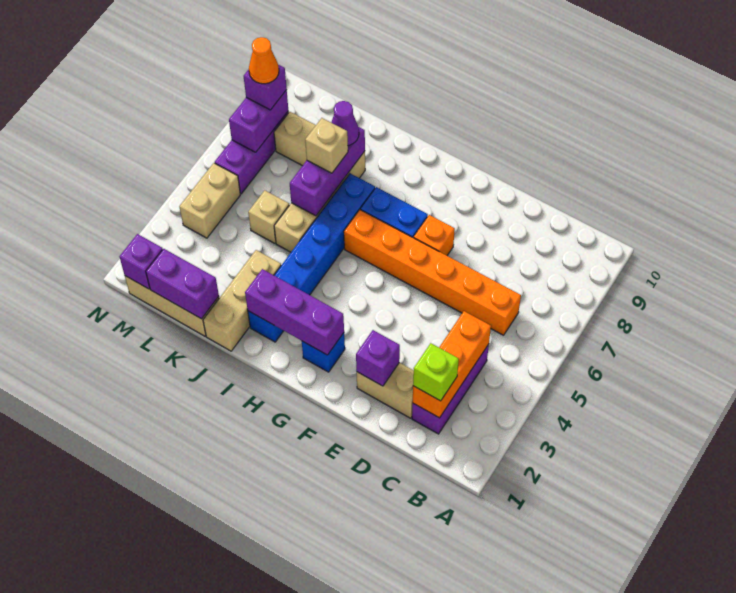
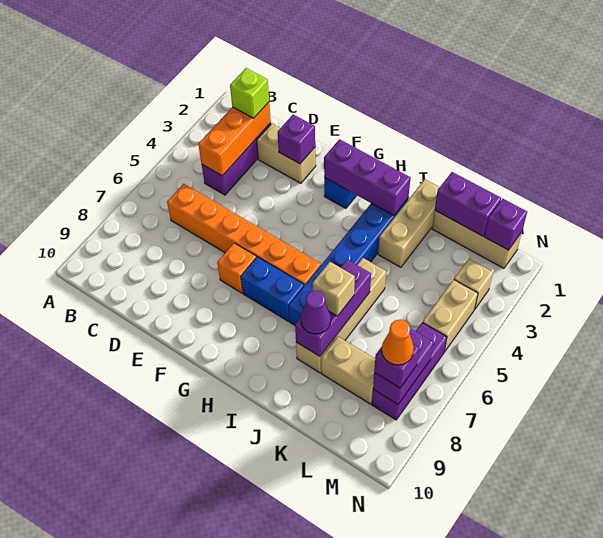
tan brick K5 level 1 -> tan brick M3 level 1

